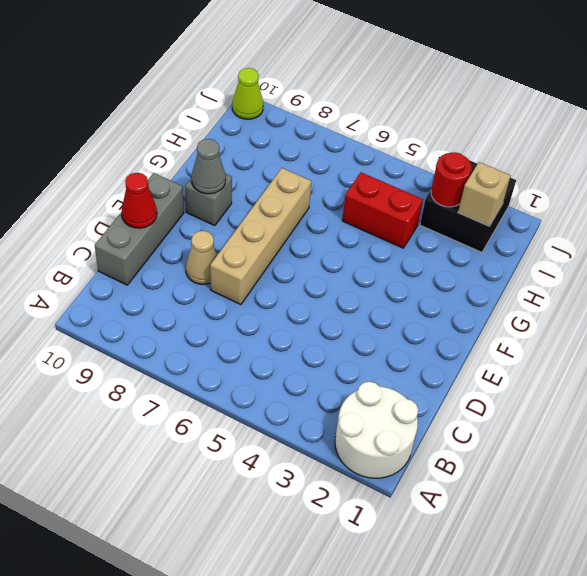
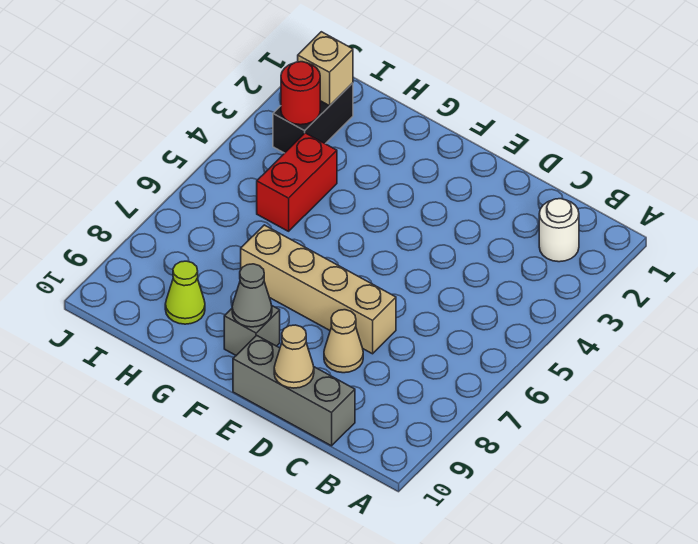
white round brick A1:B2 level 1 -> white round brick B2 level 1
red cone D10 level 2 -> tan cone D10 level 2
black brick I2:J3 level 1 -> black brick I2:I3 level 1
lime cone J10 level 1 -> lime cone H9 level 1

